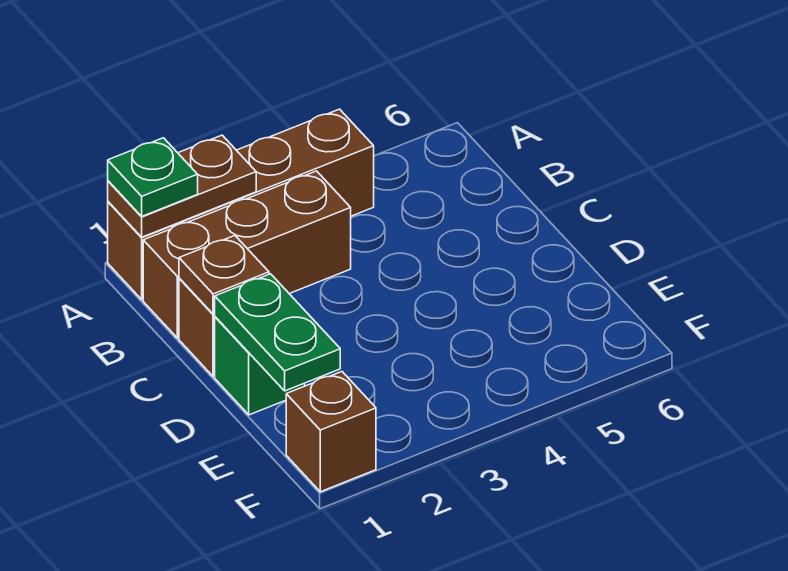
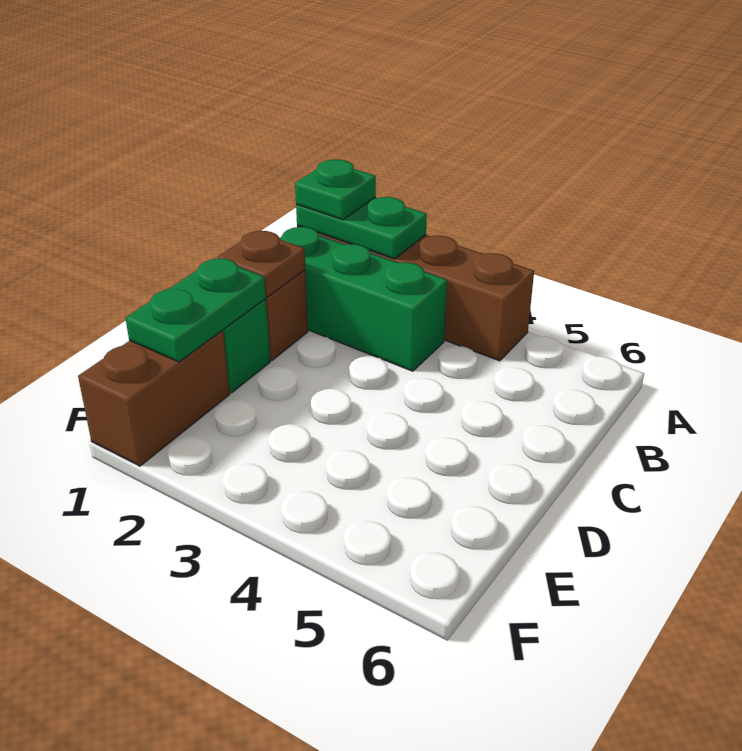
brown plate A1:A2 level 2 -> green plate A1:A2 level 2
brown brick B1:B3 level 1 -> green brick B1:B3 level 1
brown brick F1 level 1 -> brown brick E1:F1 level 1

